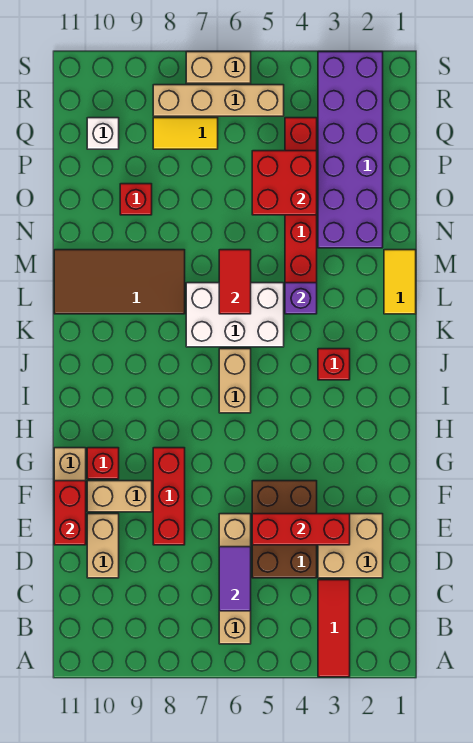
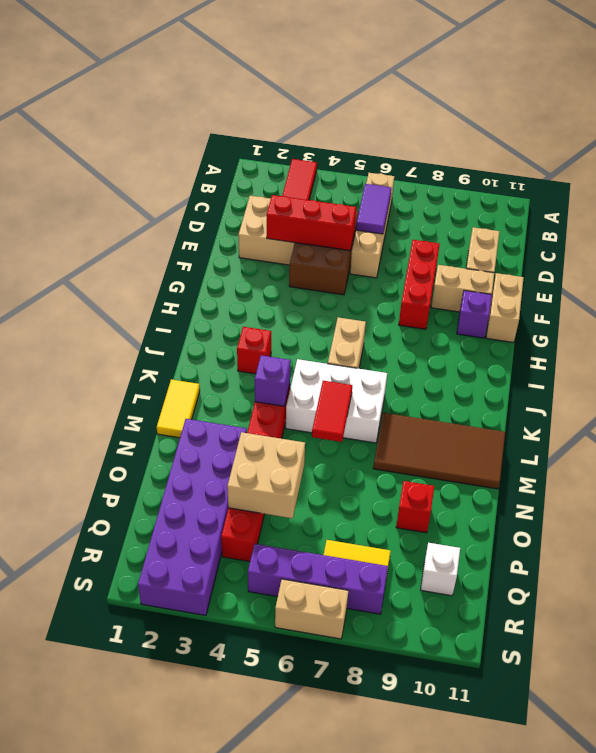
red brick E11:F11 level 2 -> none
red brick G10 level 1 -> purple brick G10 level 1
red brick O4:P5 level 2 -> tan brick O4:P5 level 2
tan brick R5:R8 level 1 -> purple brick R5:R8 level 1

